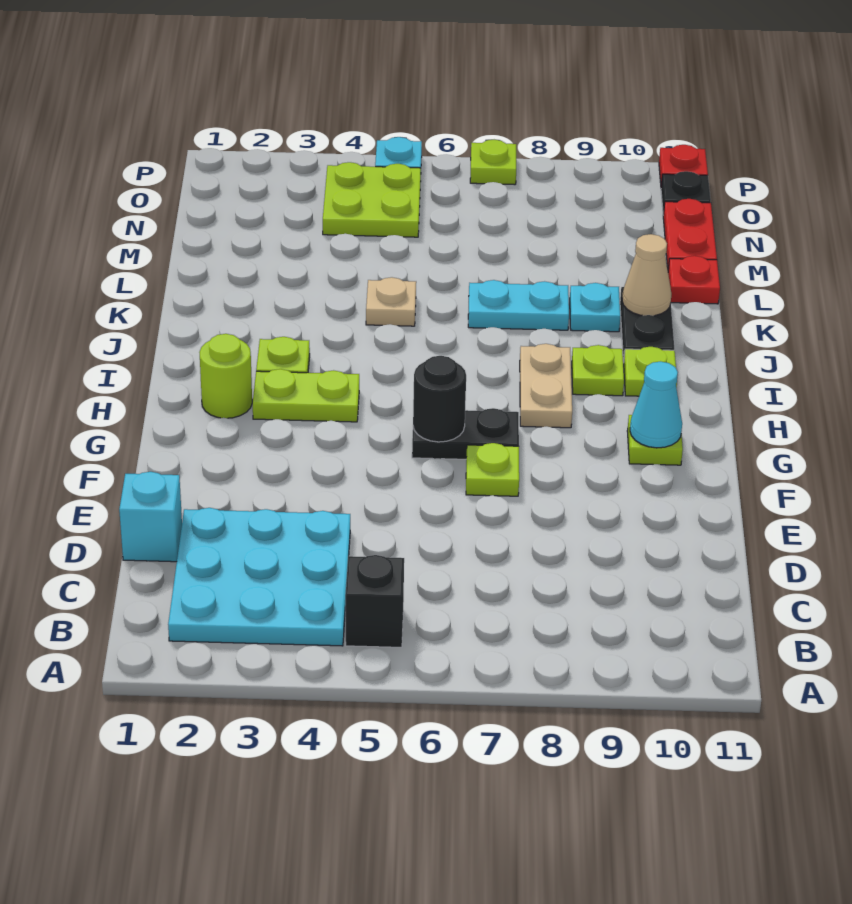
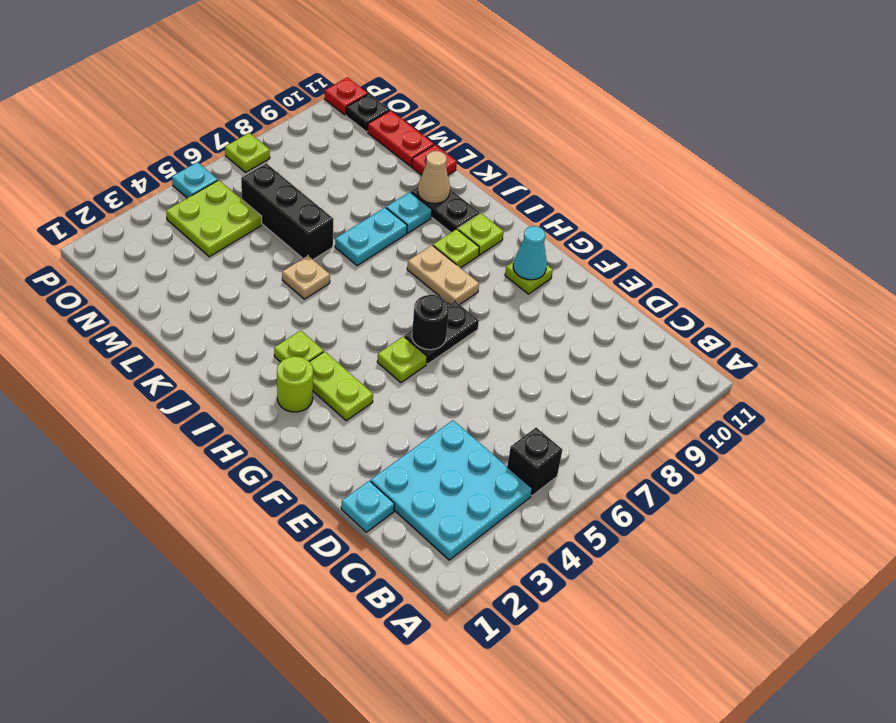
cyan brick D1 level 1 -> cyan plate D1 level 1
lime plate F7 level 1 -> lime plate G5 level 1
lime plate H3:H4 level 1 -> lime plate G3:H3 level 1
none -> black brick L6:N6 level 1

